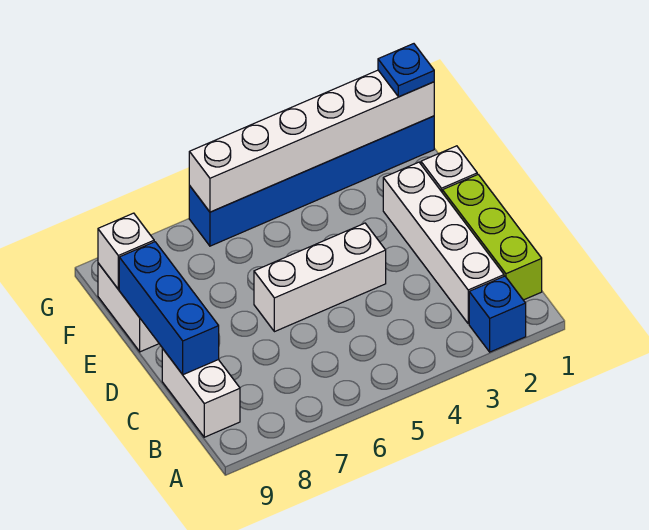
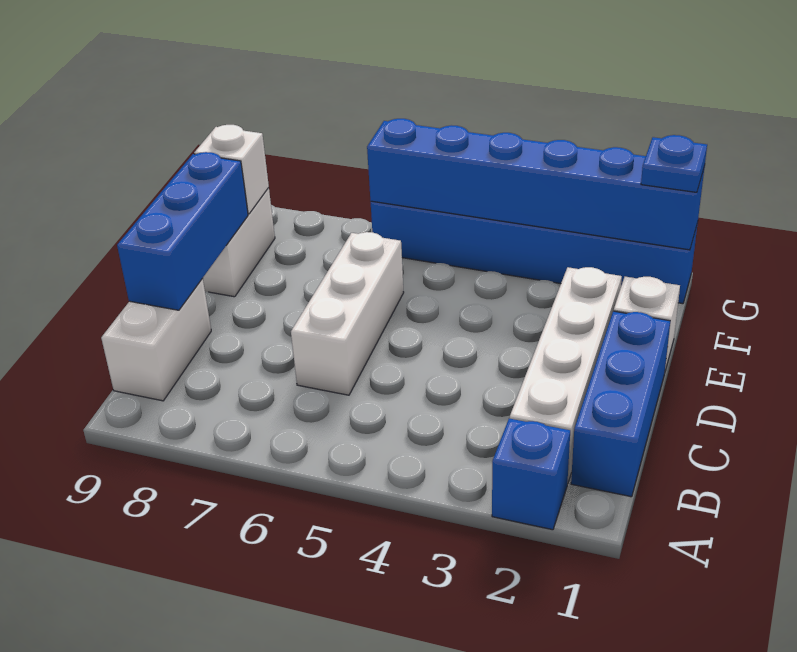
lime brick B1:D1 level 1 -> blue brick B1:D1 level 1
white brick D4:D6 level 1 -> white brick C6:E6 level 1
white brick G1:G6 level 2 -> blue brick G1:G6 level 2

